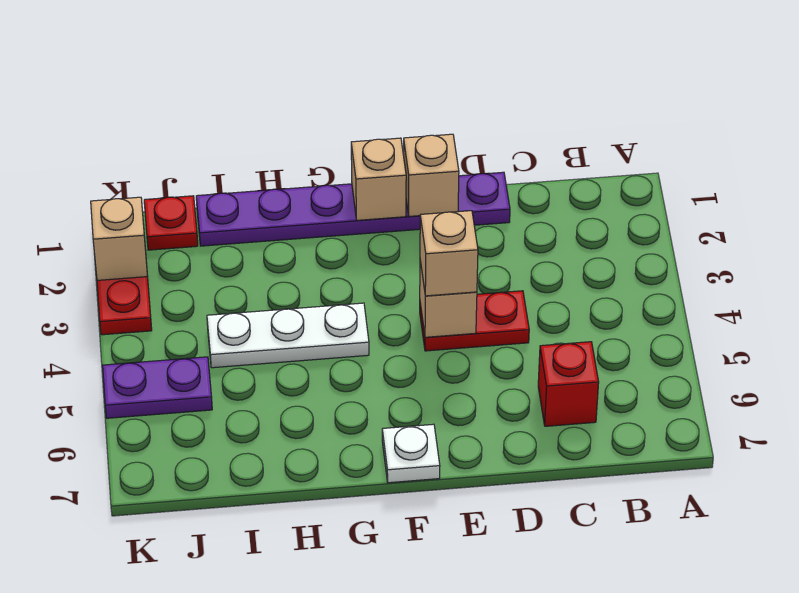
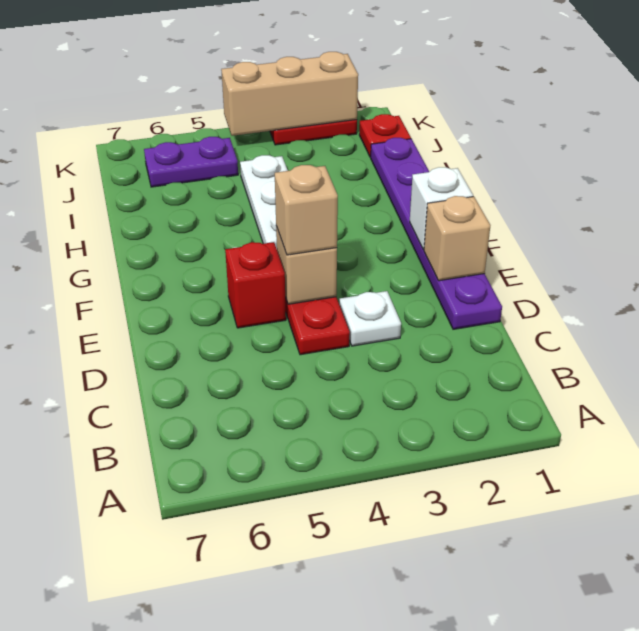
red brick C6 level 1 -> red brick E5 level 1
tan brick F1 level 2 -> white brick F1 level 2
white plate F7 level 1 -> white plate D3 level 1
purple plate J5:K5 level 1 -> purple plate J5:J6 level 1
tan brick K2 level 2 -> tan brick K2:K4 level 2

